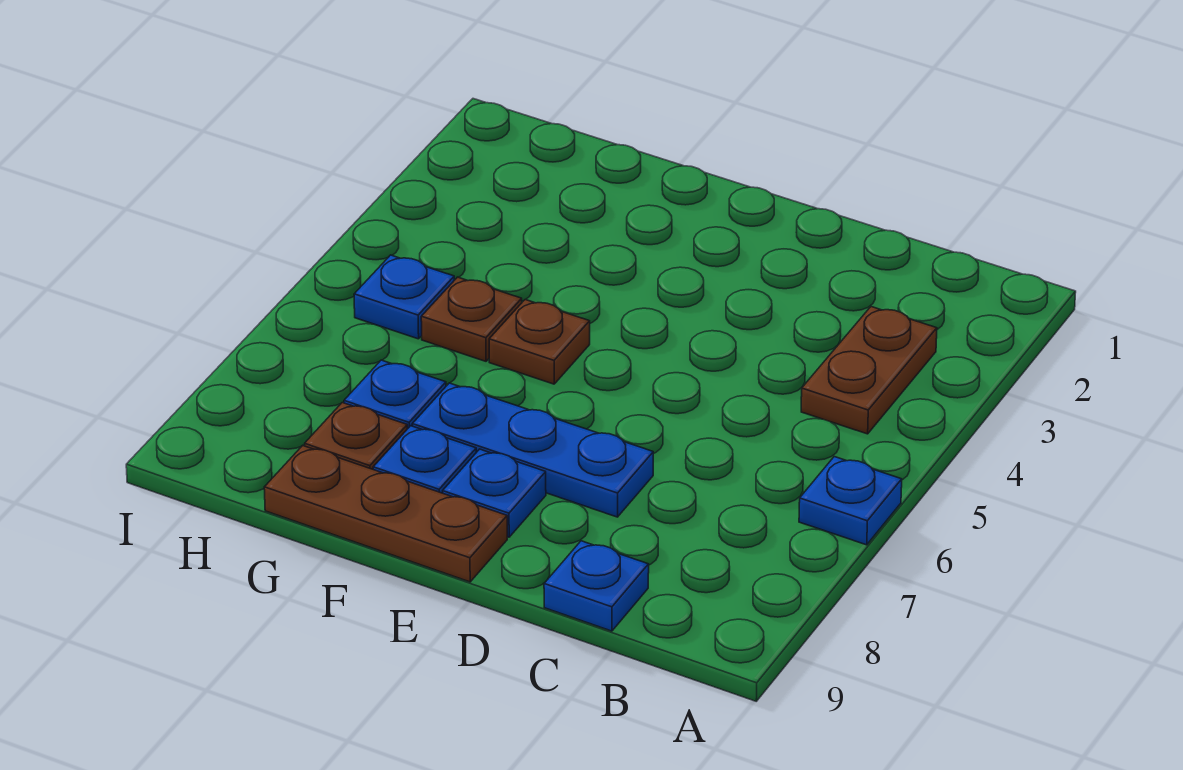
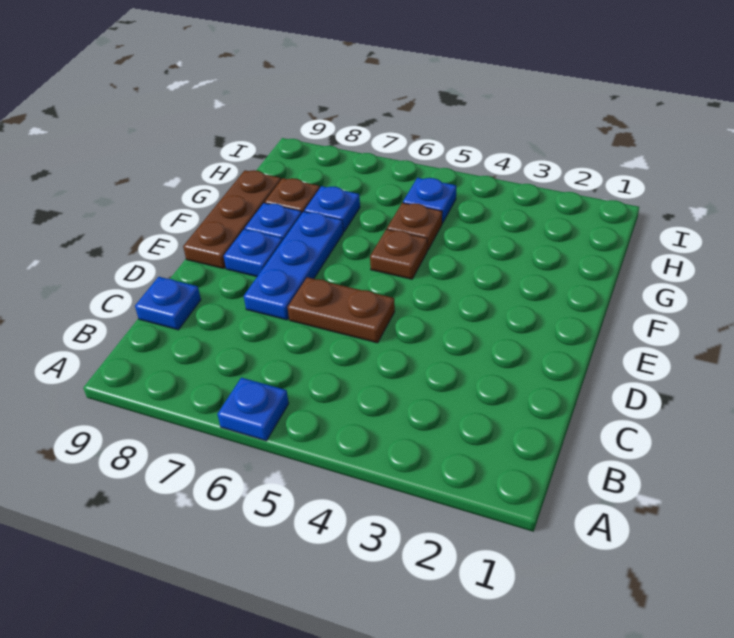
brown plate B3:B4 level 1 -> brown plate D5:D6 level 1

